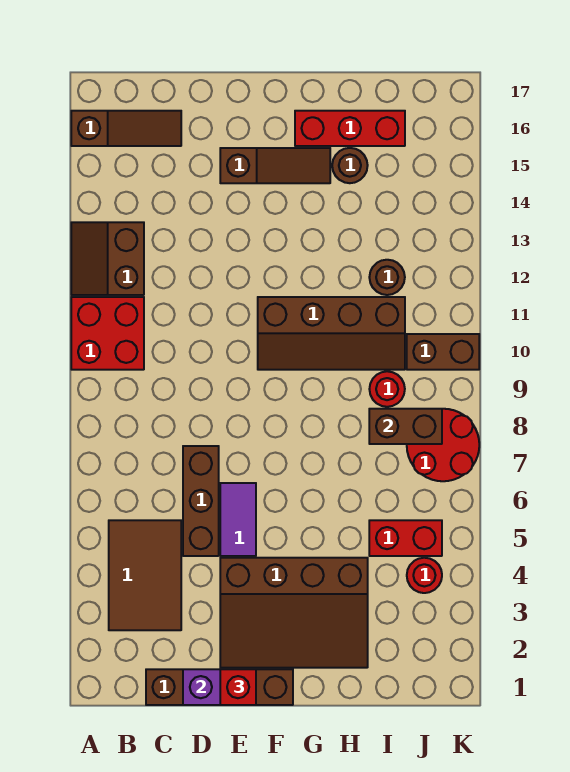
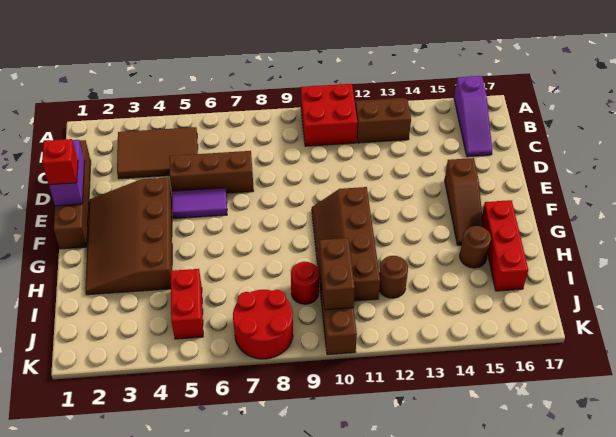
brown slope A16:C16 level 1 top A -> purple slope A16:C16 level 1 top A
brown brick I8:J8 level 2 -> brown brick I10:J10 level 2
red round brick J4 level 1 -> none

